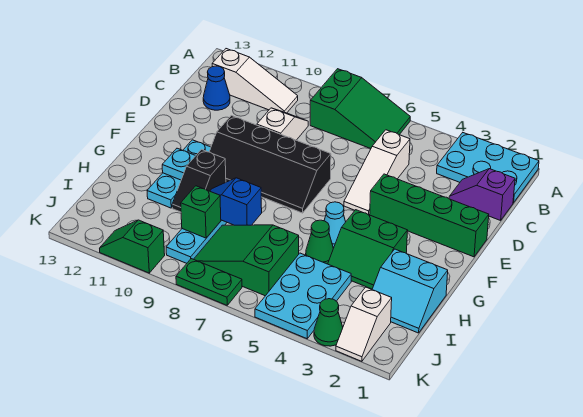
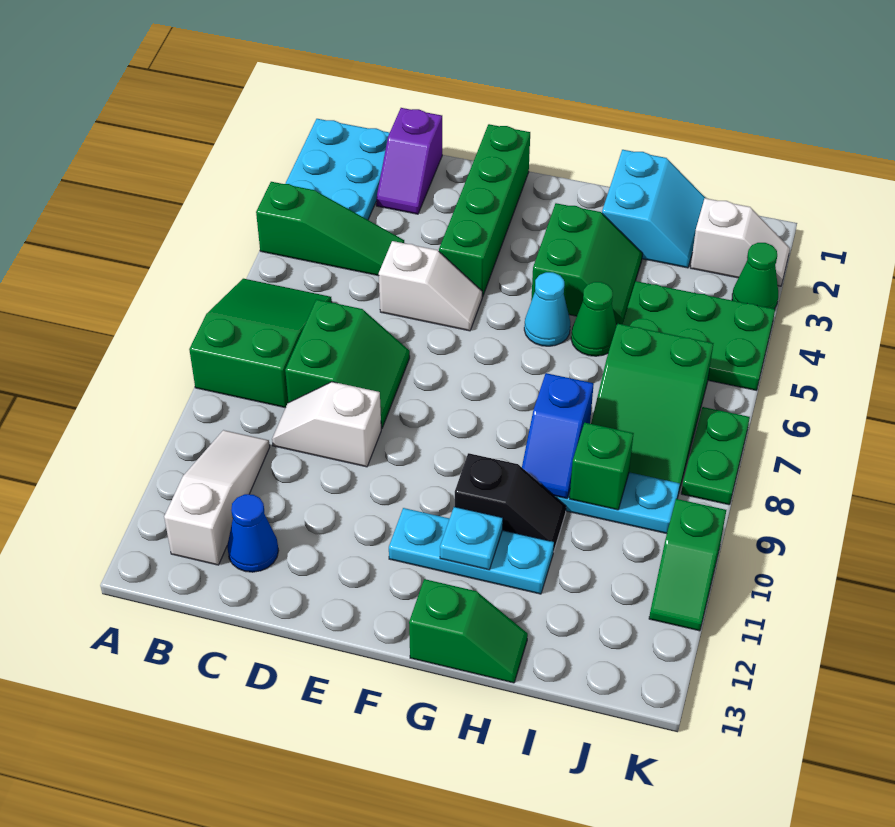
none -> green slope A4:C4 level 1 top A
white slope C5:E5 level 1 top C -> white slope D5:E5 level 1 top D
none -> green slope C7:D8 level 1 top C
black slope E7:F10 level 1 top E -> none
none -> green slope G13:H13 level 1 top G
cyan plate I4:K5 level 1 -> green plate I4:K5 level 1

